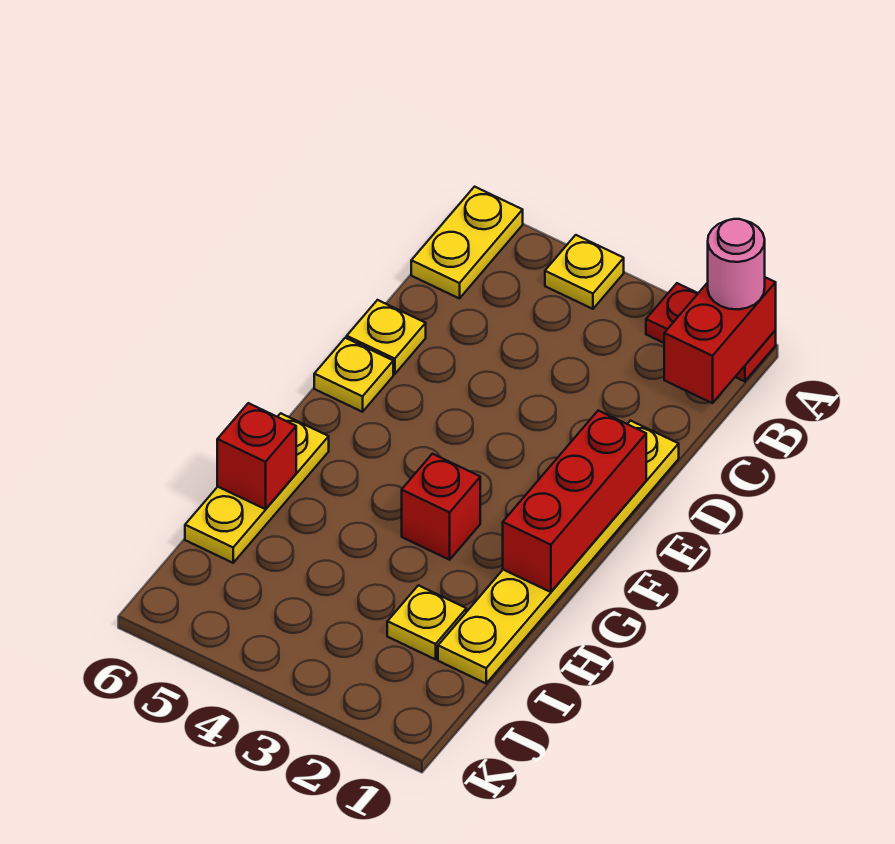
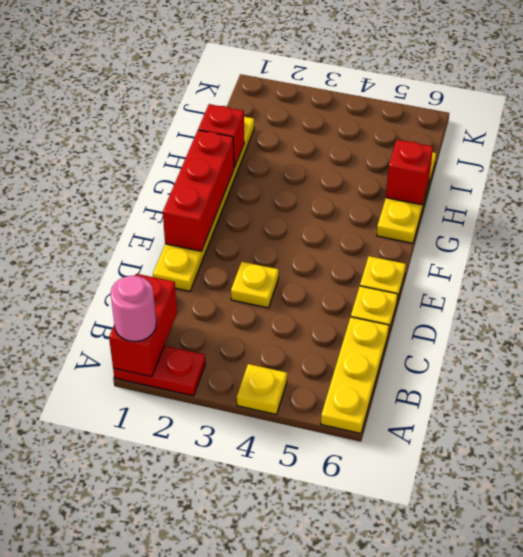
yellow plate A6:B6 level 1 -> yellow plate A6:C6 level 1
red brick G3 level 1 -> red brick H1 level 2
yellow plate I2 level 1 -> yellow plate D3 level 1

